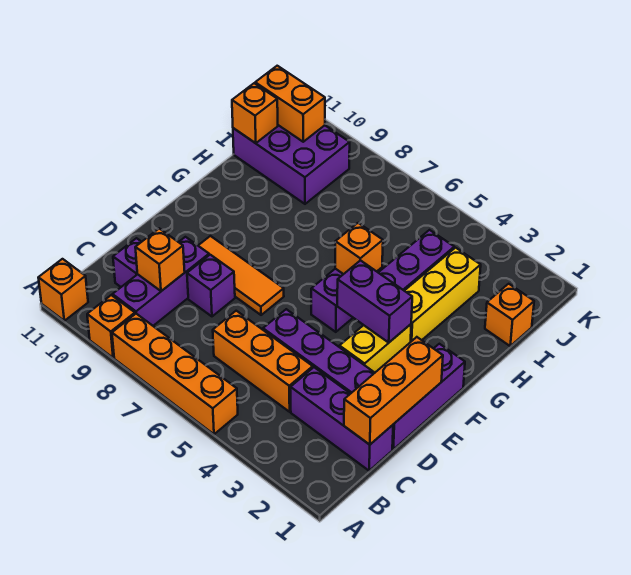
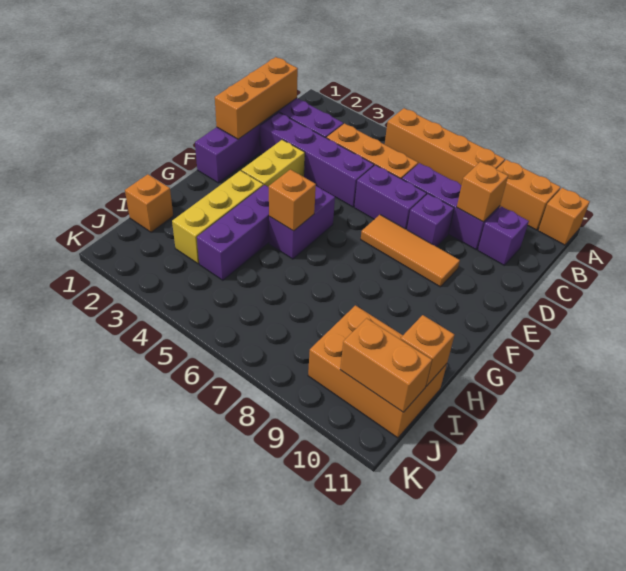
orange brick A9 level 1 -> orange brick A9:A10 level 1
purple brick B9:D9 level 1 -> purple brick C7:C9 level 1
purple brick F3:F4 level 2 -> purple brick D6:D7 level 1
purple brick I9:J11 level 1 -> orange brick I9:J11 level 1

